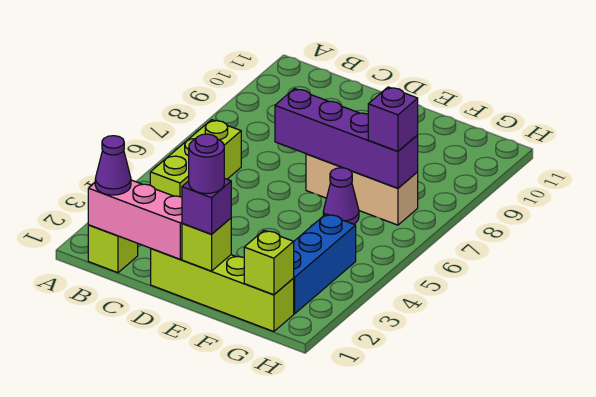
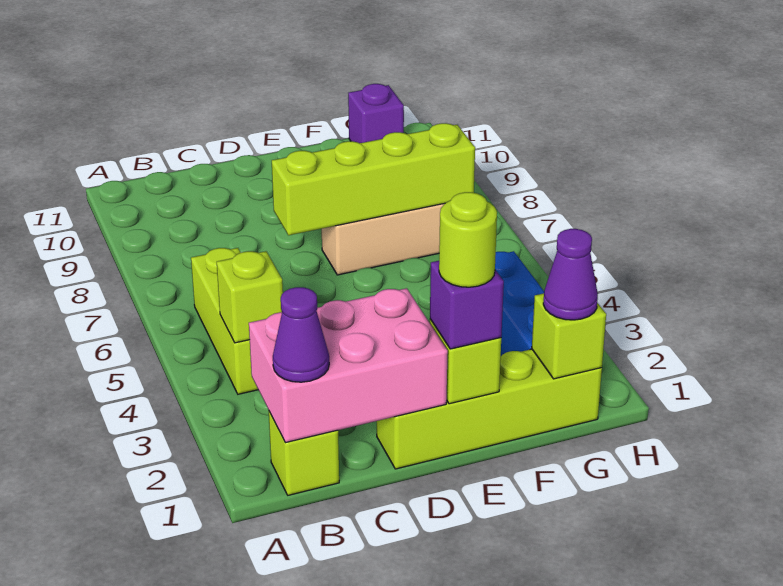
pink brick B1:D1 level 2 -> pink brick B1:D2 level 2
none -> lime brick B4 level 2
purple brick D7:G7 level 2 -> lime brick D7:G7 level 2
purple round brick E1 level 4 -> lime round brick E1 level 4
purple cone F6 level 1 -> purple cone G1 level 3
purple brick G7 level 3 -> purple brick G11 level 1

